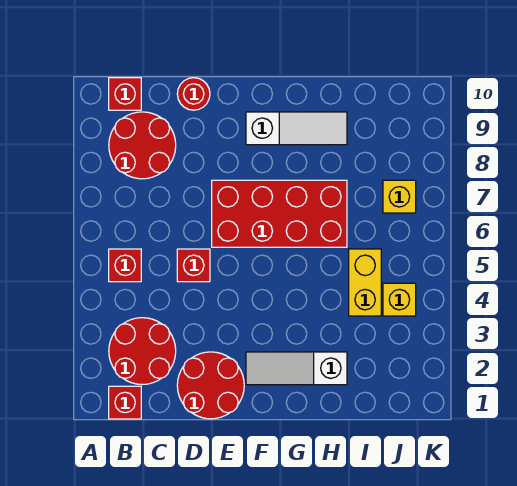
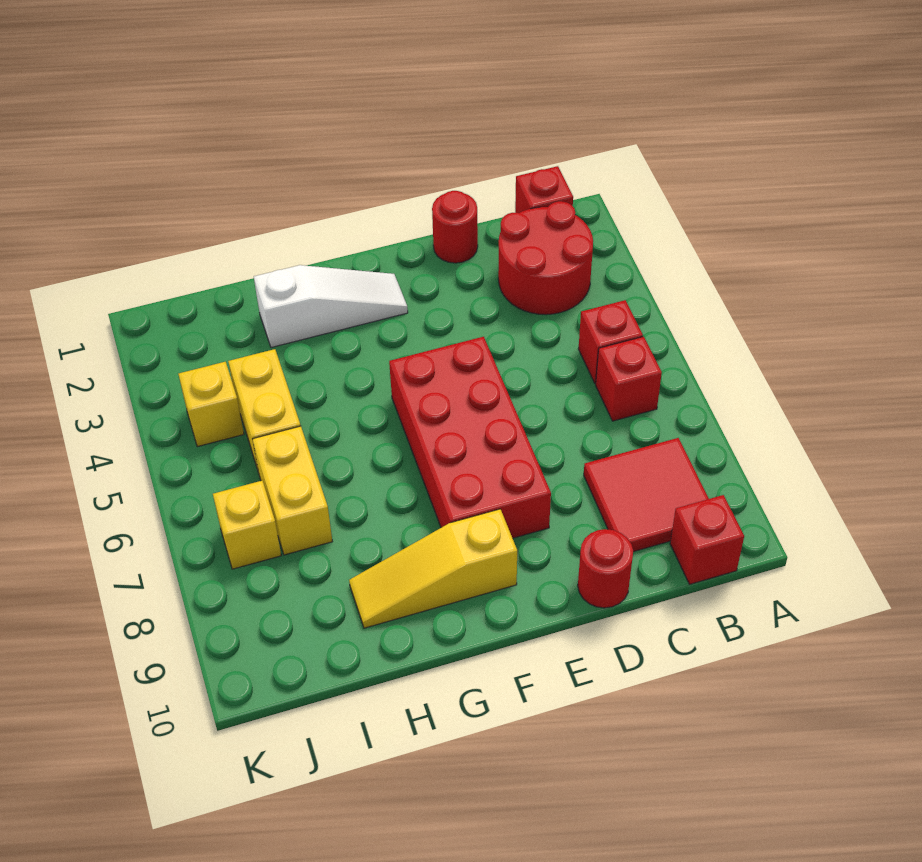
red round brick B8:C9 level 1 -> red tile B8:C9 level 1
red round brick D1:E2 level 1 -> red round brick D1 level 1
red brick D5 level 1 -> red brick B6 level 1
red brick E6:H7 level 1 -> red brick E5:F8 level 1
white slope F9:H9 level 1 top F -> yellow slope F9:H9 level 1 top F
none -> yellow brick I6:I7 level 1

